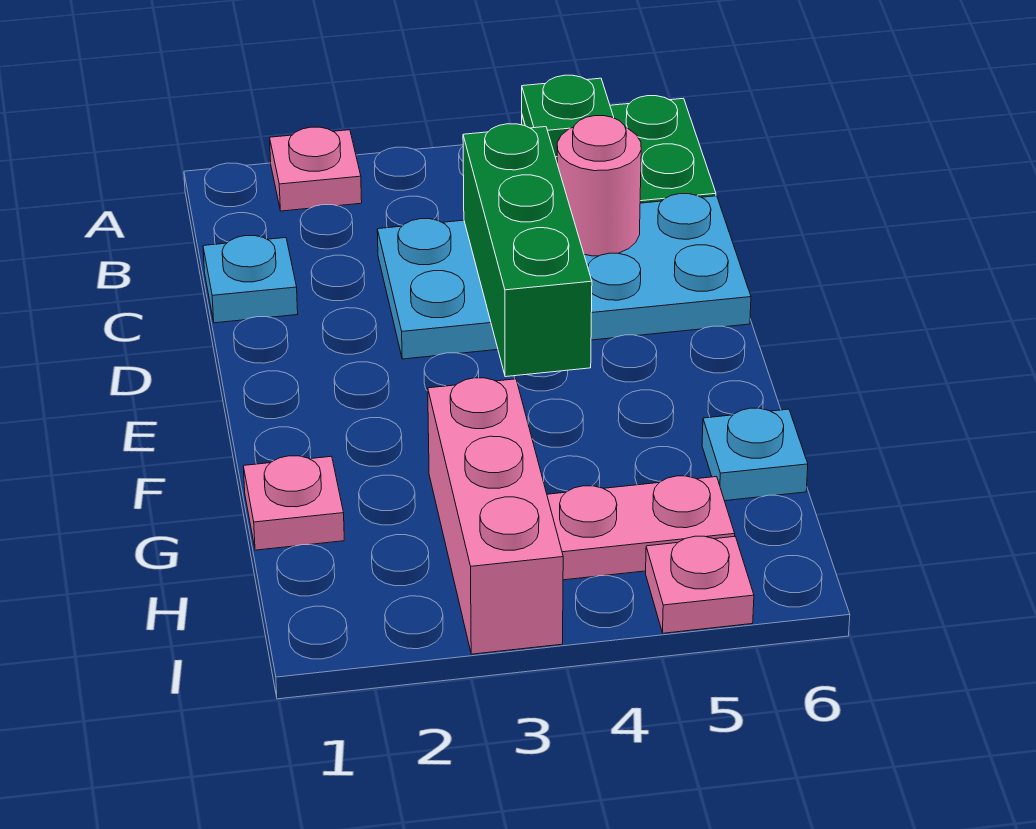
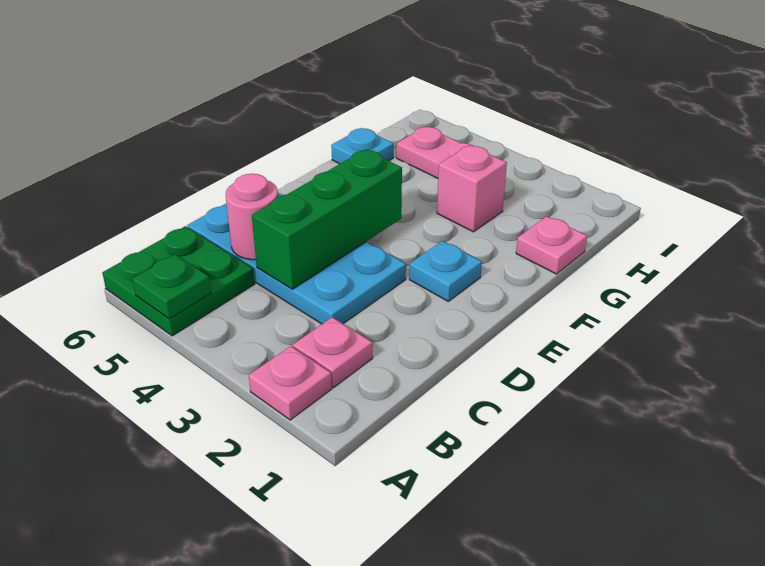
cyan plate C1 level 1 -> cyan plate E2 level 1
pink brick G3:I3 level 1 -> pink brick G3 level 1
pink plate I5 level 1 -> pink plate B2 level 1

